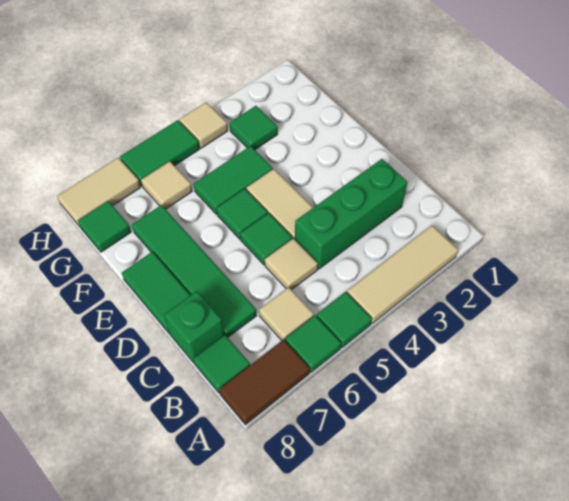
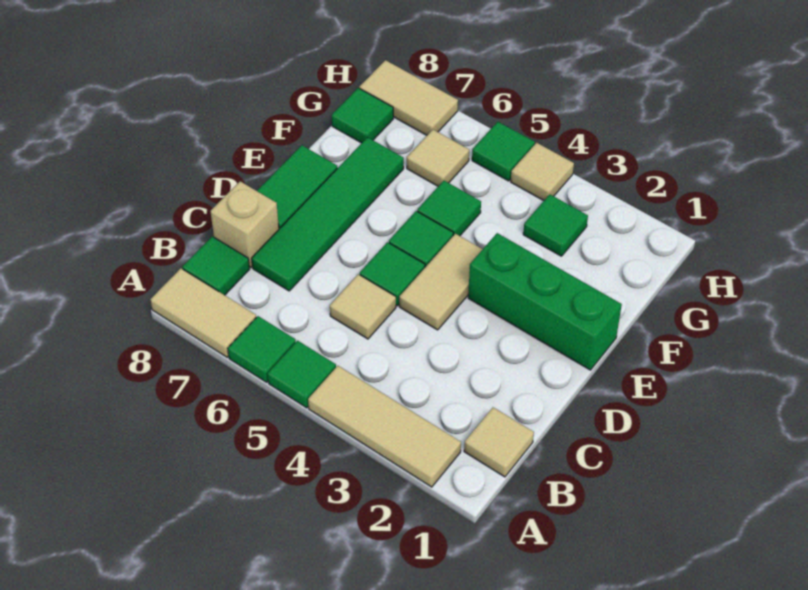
brown tile A7:A8 level 1 -> tan tile A7:A8 level 1
tan tile B6 level 1 -> tan tile B1 level 1
green brick C2:C4 level 1 -> green brick E1:E3 level 1
green brick C8 level 1 -> tan brick C8 level 1
green tile F4:F5 level 1 -> green tile F5 level 1
green tile H5:H6 level 1 -> green tile H5 level 1

